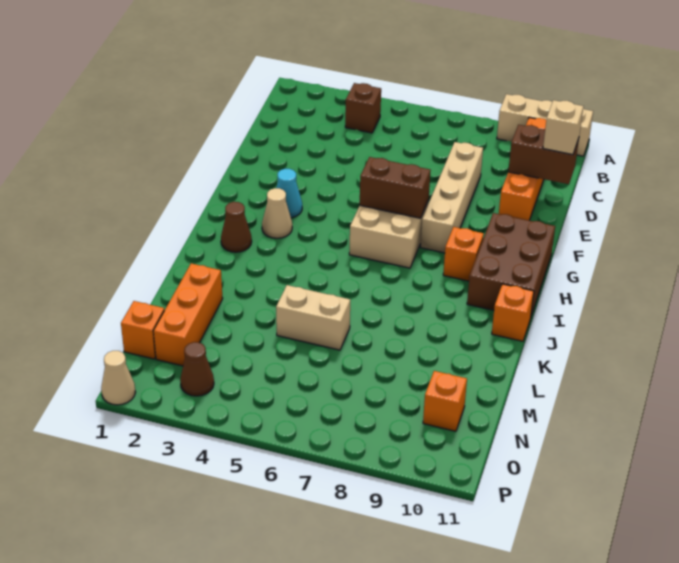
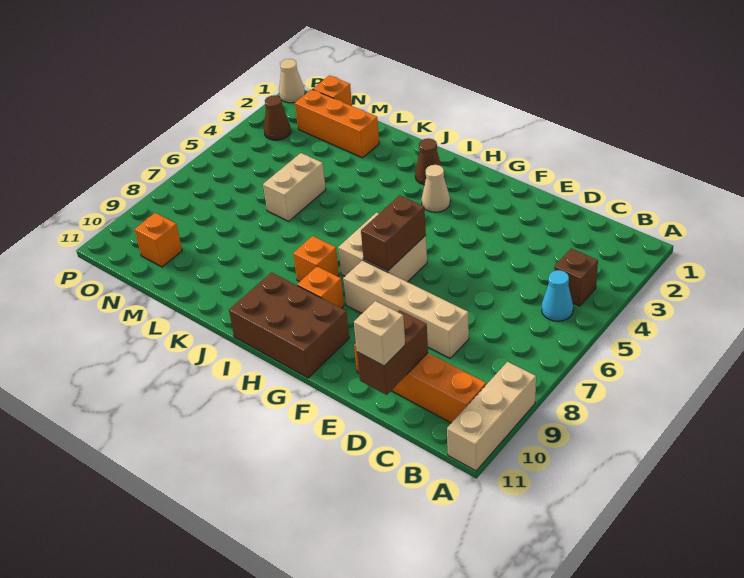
cyan cone G3 level 1 -> cyan cone B5 level 1
orange brick J11 level 1 -> orange brick I8 level 1

